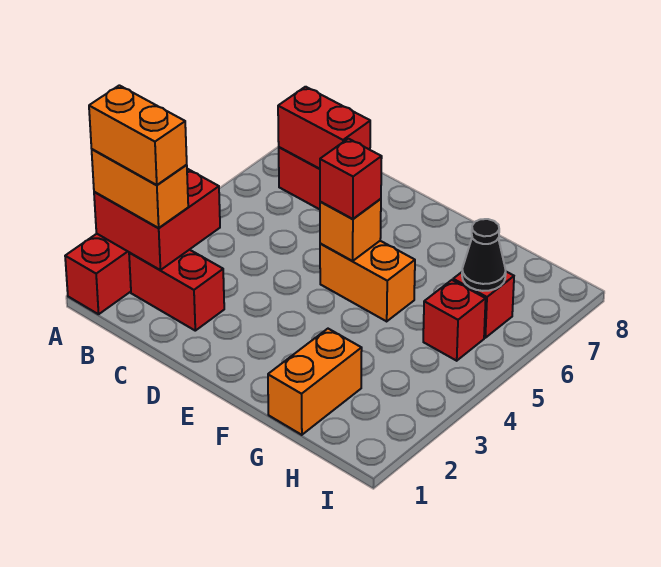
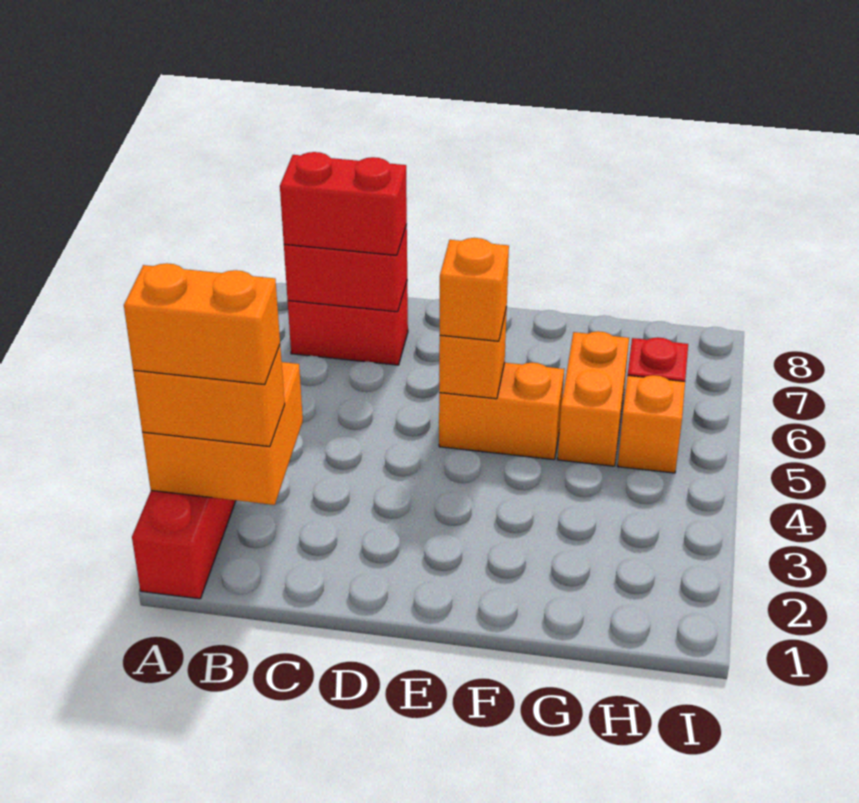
red brick A2:B3 level 2 -> orange brick A2:B3 level 2
red brick B2:C2 level 1 -> red brick B7:C7 level 3
red brick E5 level 3 -> orange brick E5 level 3
orange brick G1:G2 level 1 -> orange brick G5:G6 level 1
red brick H5 level 1 -> orange brick H5 level 1
black cone H6 level 2 -> none

